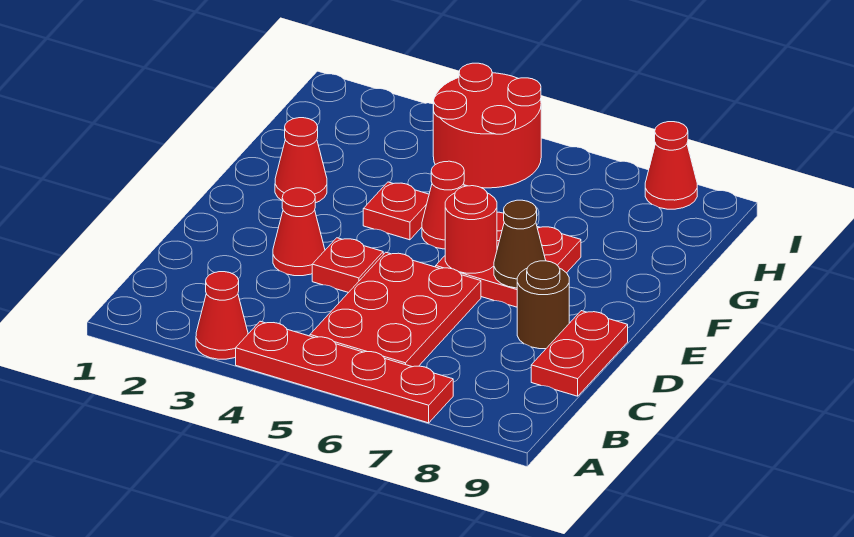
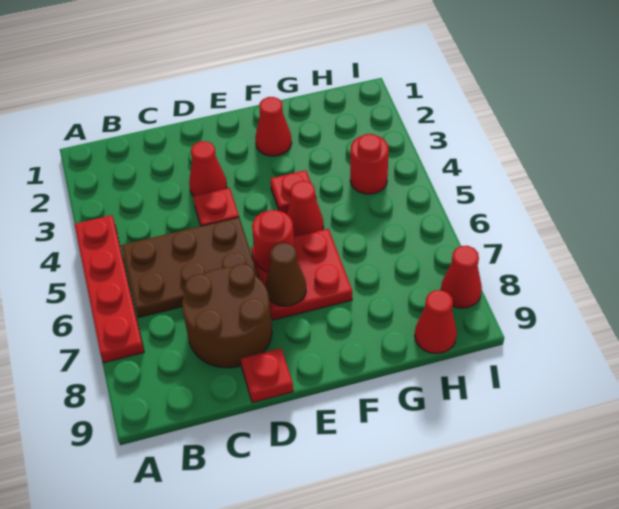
red cone A3 level 1 -> red cone H9 level 1
red plate B5:D6 level 1 -> brown plate B5:D6 level 1
red plate C9:D9 level 1 -> red plate D9 level 1
brown round brick D8 level 1 -> brown round brick C7:D8 level 1
red round brick H4:I5 level 1 -> red round brick H4 level 1

